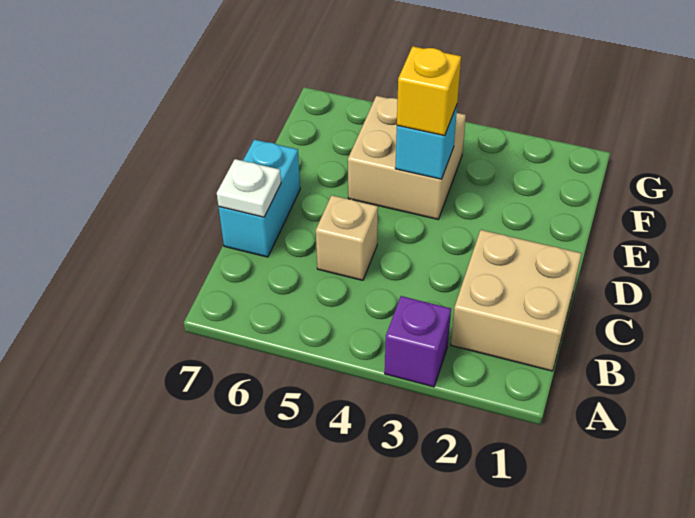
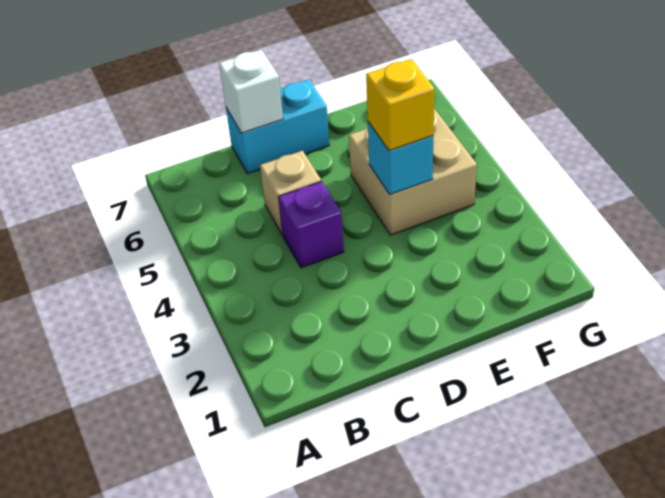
purple brick A3 level 1 -> purple brick C4 level 1
tan brick B1:C2 level 1 -> none
white plate C7 level 2 -> white brick C7 level 2

